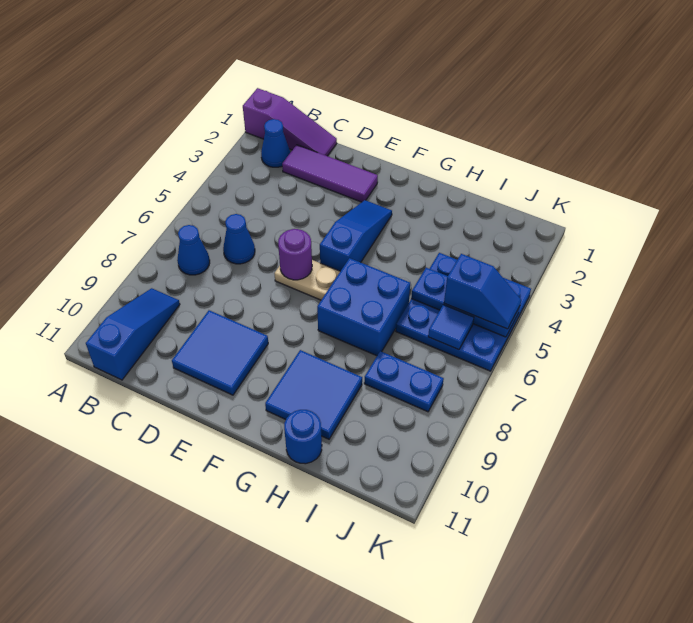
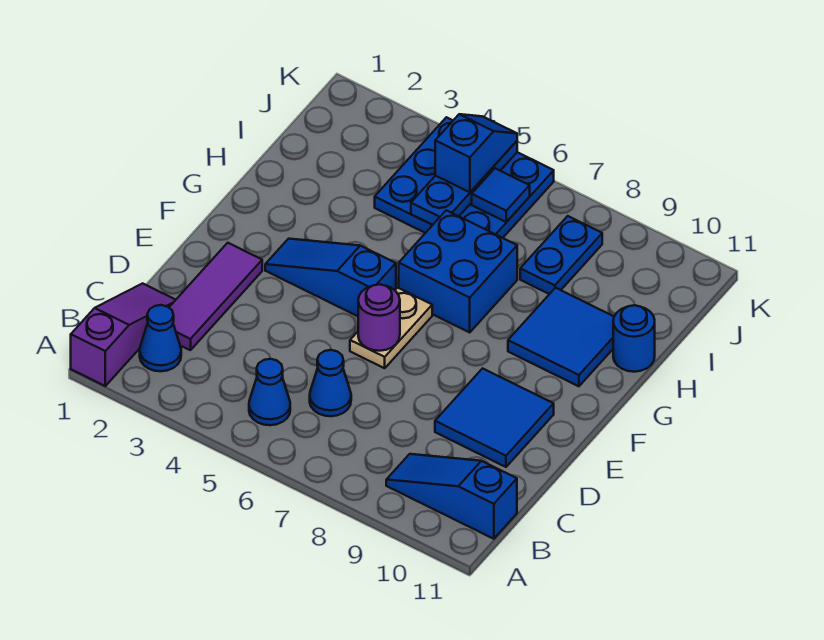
blue cone B7 level 1 -> blue cone B5 level 1

